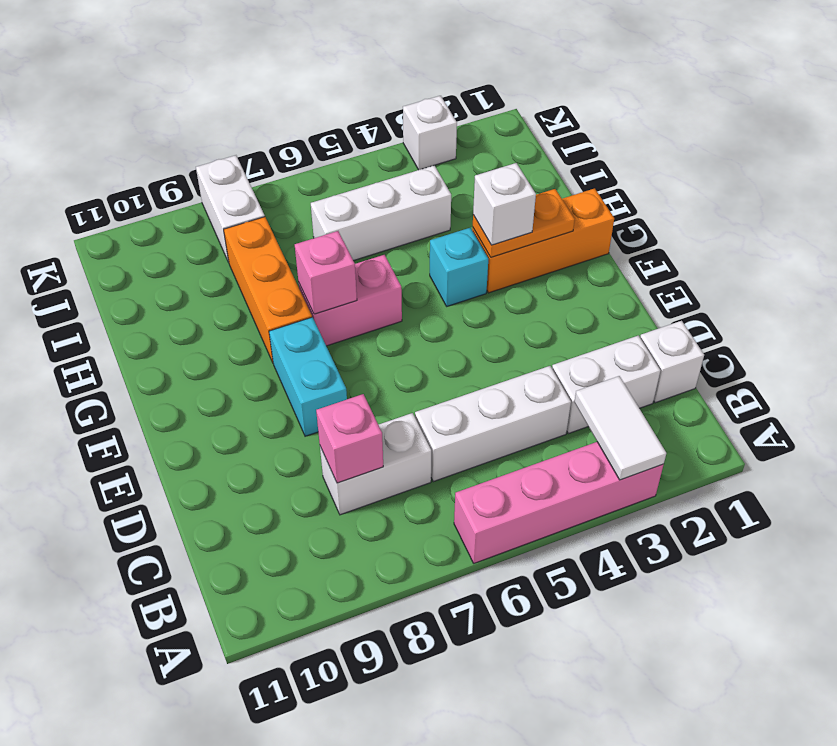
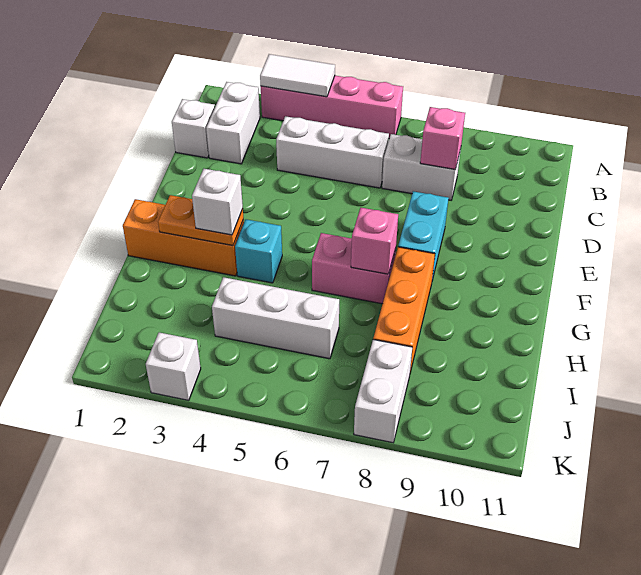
white tile A3:B3 level 2 -> white tile A3:A4 level 2
white brick C2:C3 level 1 -> white brick B2:C2 level 1

